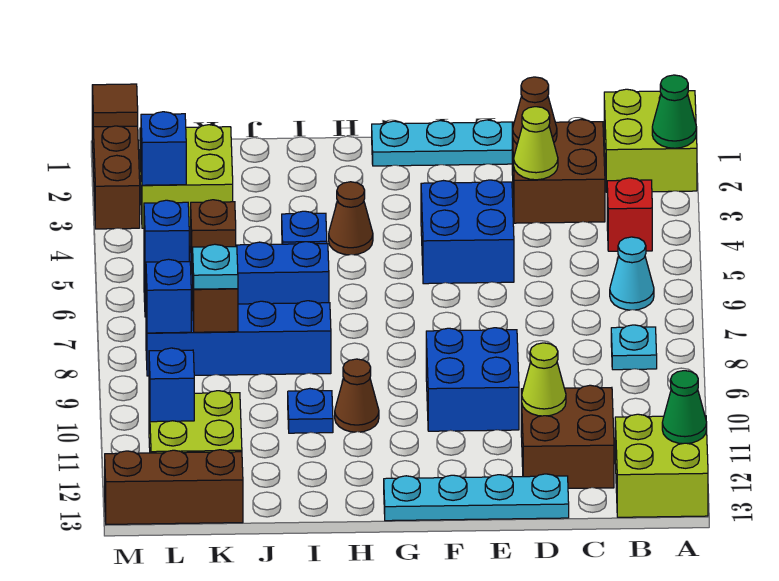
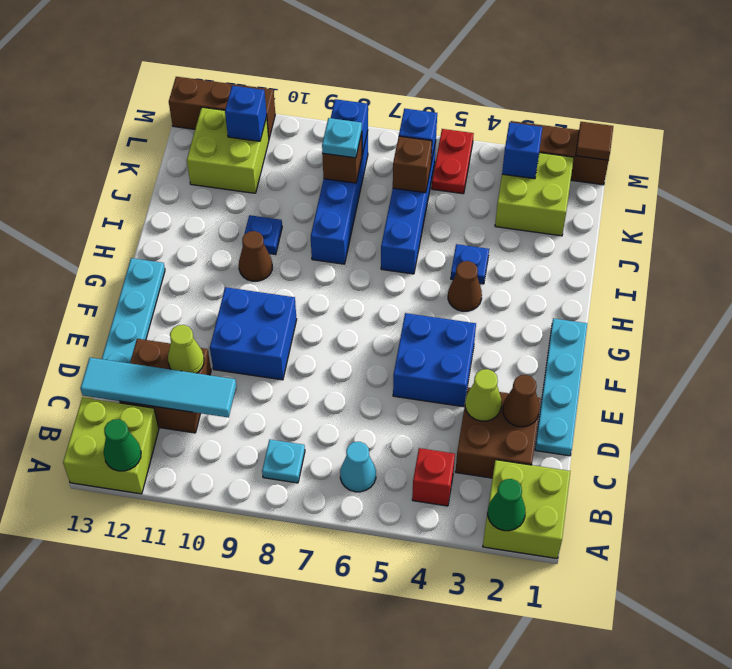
none -> cyan tile C10:C13 level 2
brown brick K13:M13 level 1 -> brown brick M11:M13 level 1
none -> red plate L5:M5 level 1

